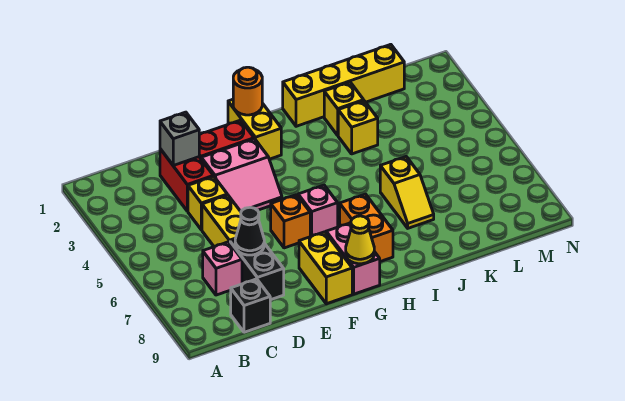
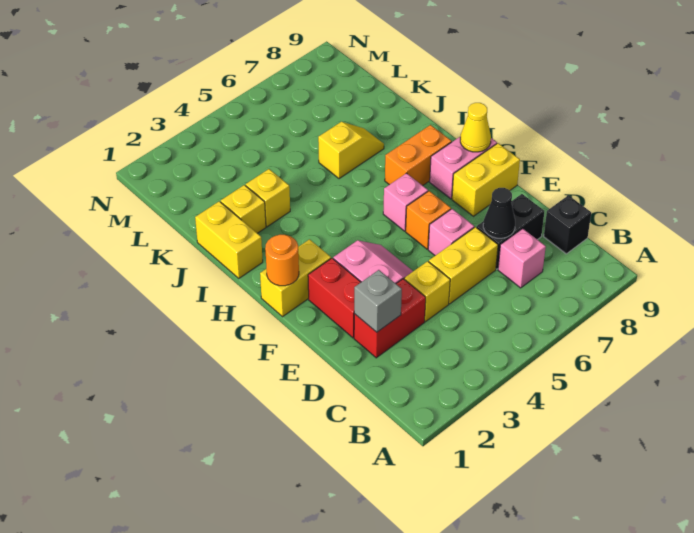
none -> pink brick E6 level 1
yellow brick I1:L1 level 1 -> yellow brick I1:J1 level 1

